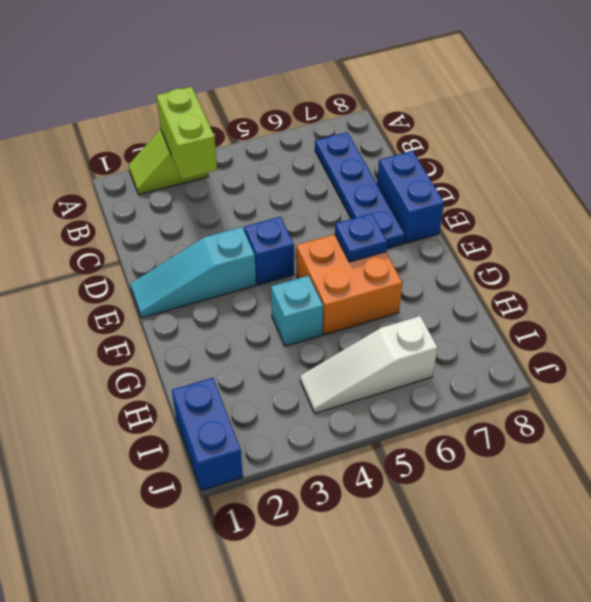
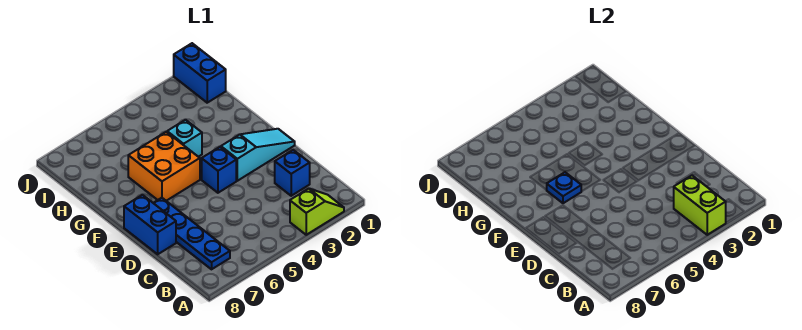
none -> blue brick C2 level 1
white slope I4:I6 level 1 top 6 -> none

